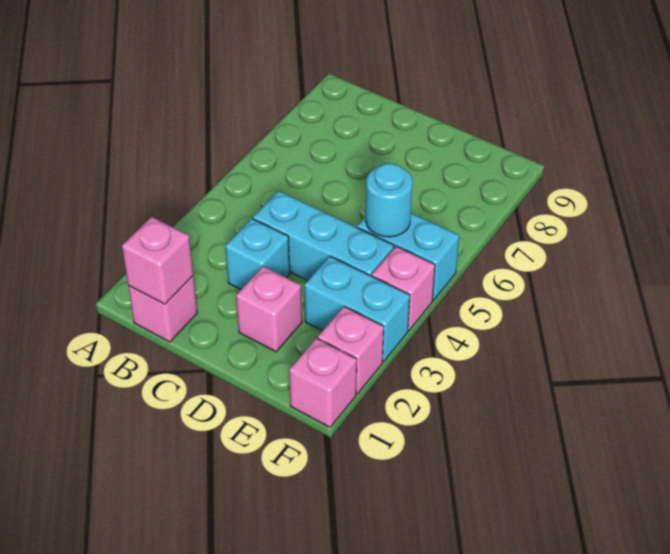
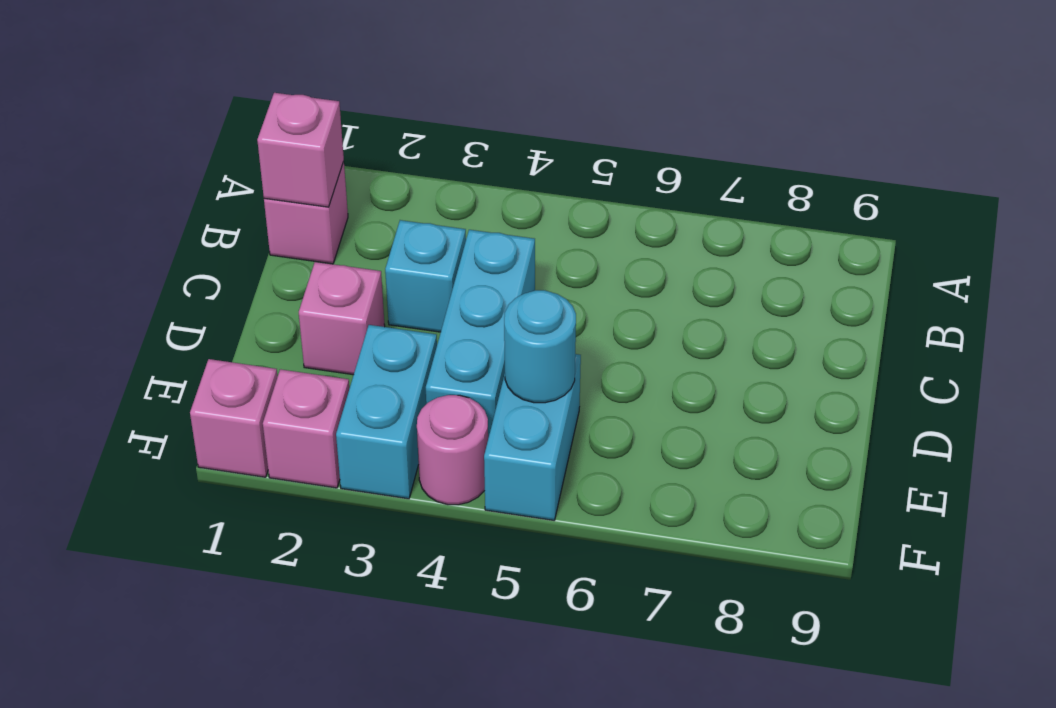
pink brick F4 level 1 -> pink round brick F4 level 1

